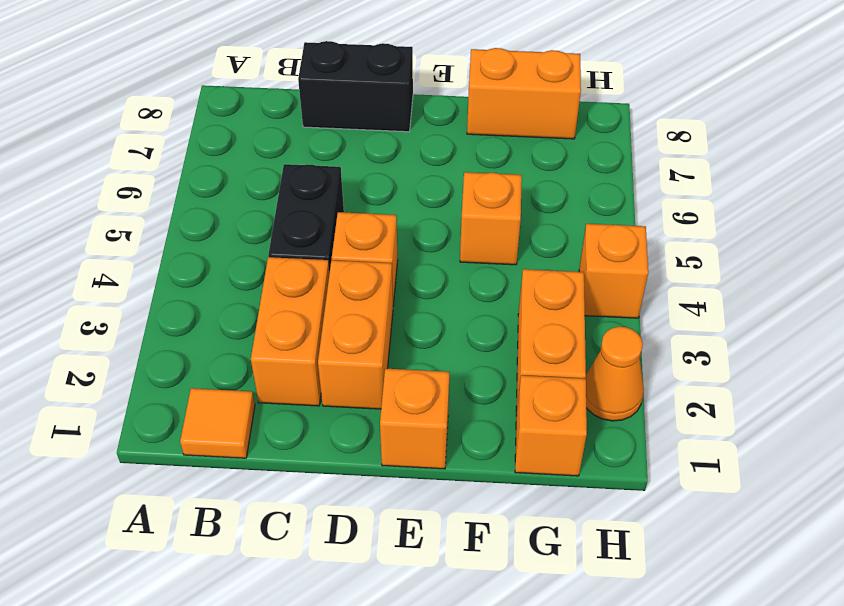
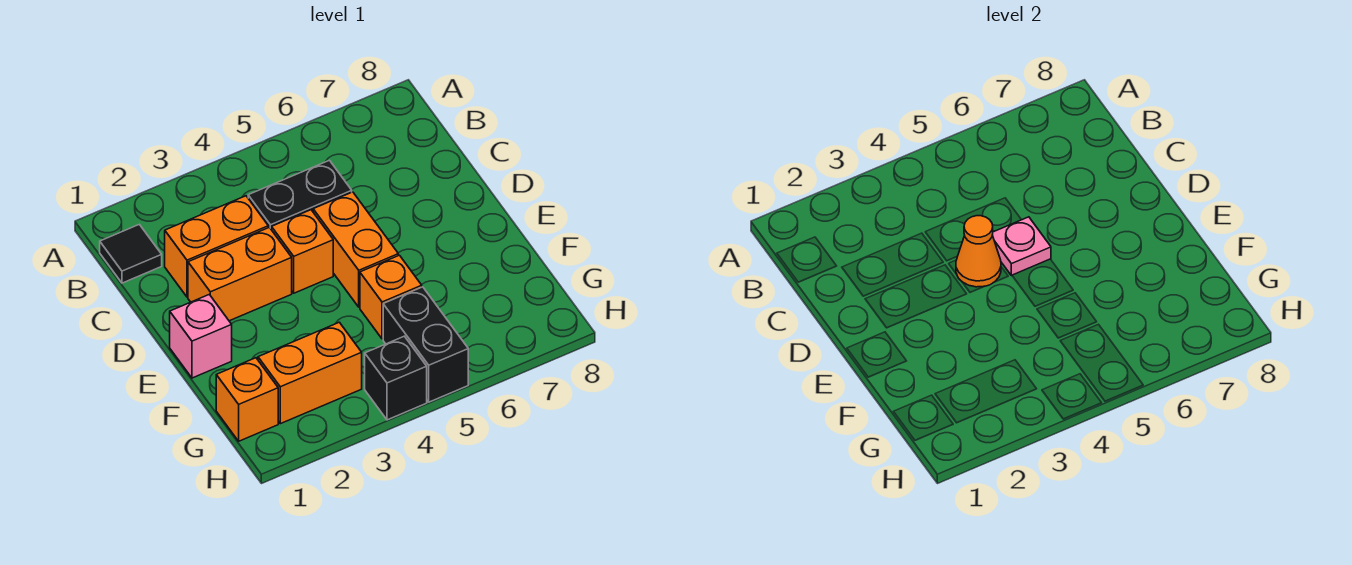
orange tile B1 level 1 -> black tile B1 level 1
black brick C8:D8 level 1 -> black brick G5:H5 level 1
none -> pink plate D5 level 2
orange brick E1 level 1 -> pink brick E1 level 1
orange brick F8:G8 level 1 -> orange brick D5:E5 level 1
orange cone H2 level 1 -> orange cone D4 level 2
orange brick H4 level 1 -> black brick H4 level 1

